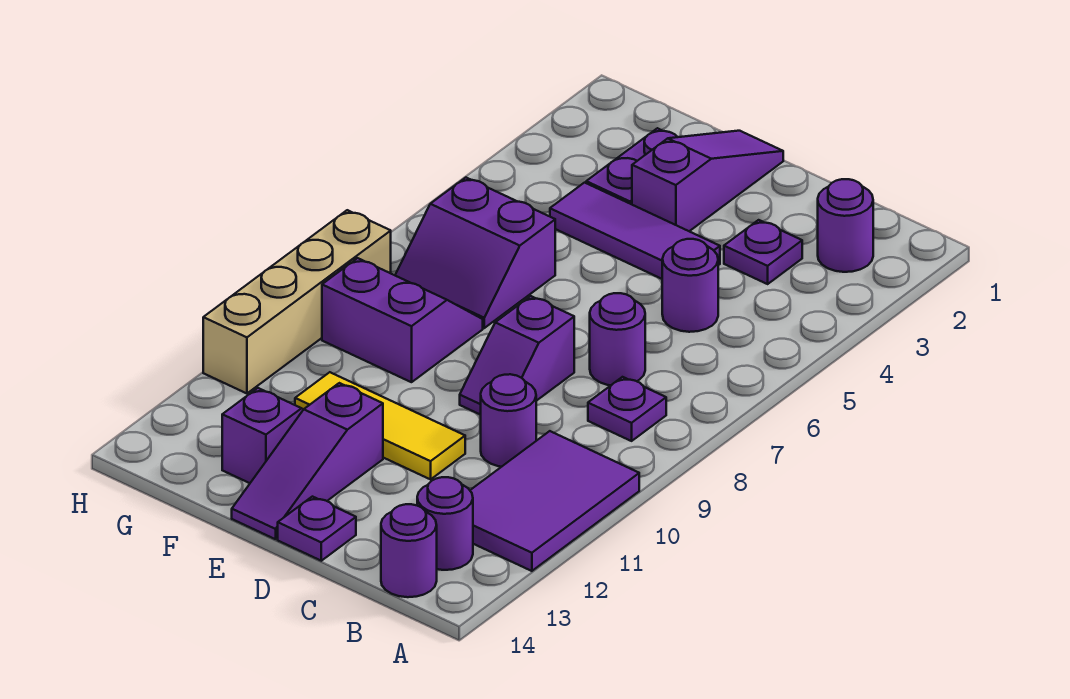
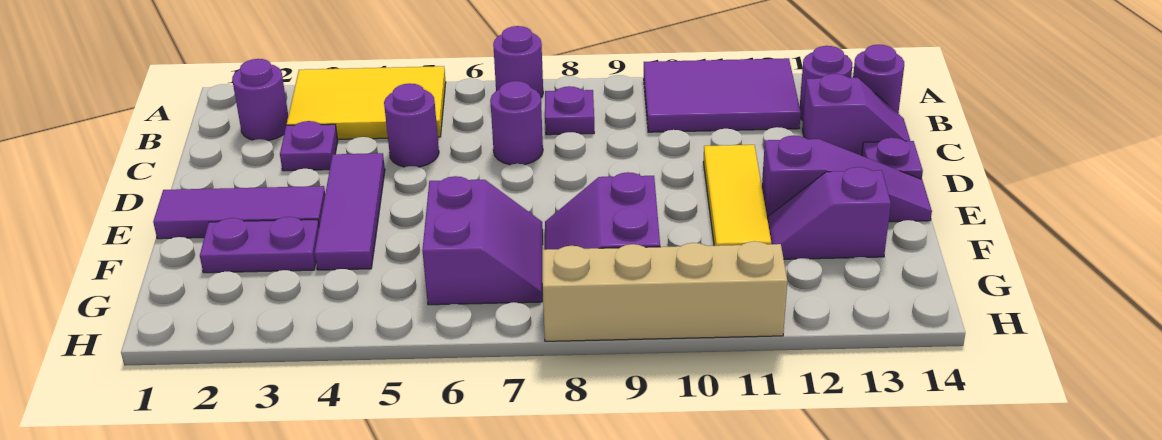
none -> yellow tile A3:B5 level 1
purple round brick C10 level 1 -> purple round brick A7 level 1
purple slope D8:D9 level 1 top 8 -> purple slope C13:C14 level 1 top 13
purple slope E1:E3 level 1 top 3 -> purple tile E1:E3 level 1

